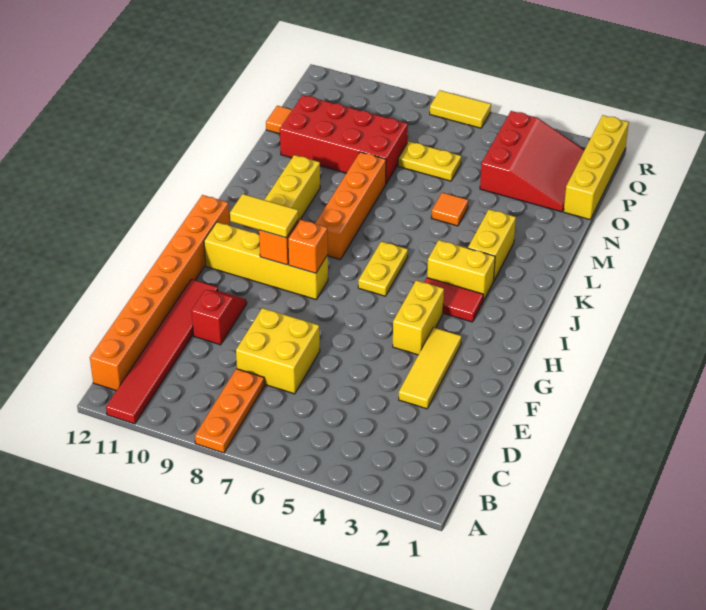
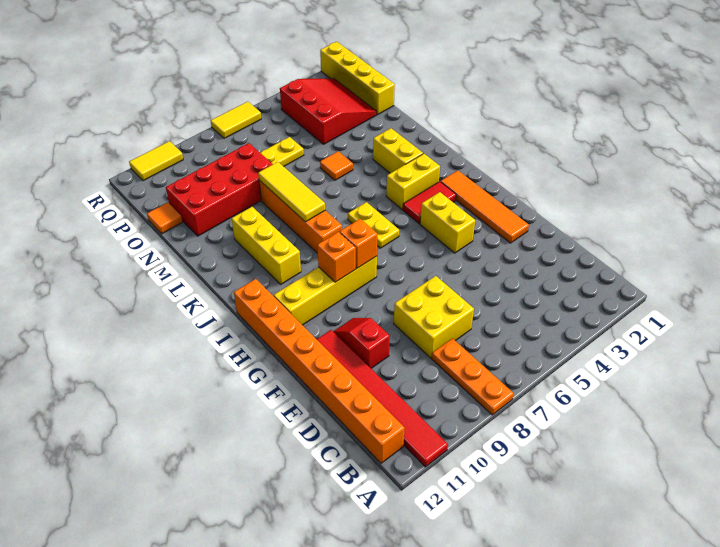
yellow tile E3:G3 level 1 -> yellow tile K8:M8 level 2
none -> orange tile F2:I2 level 1
yellow tile H9:H10 level 3 -> yellow tile R10:R11 level 1

